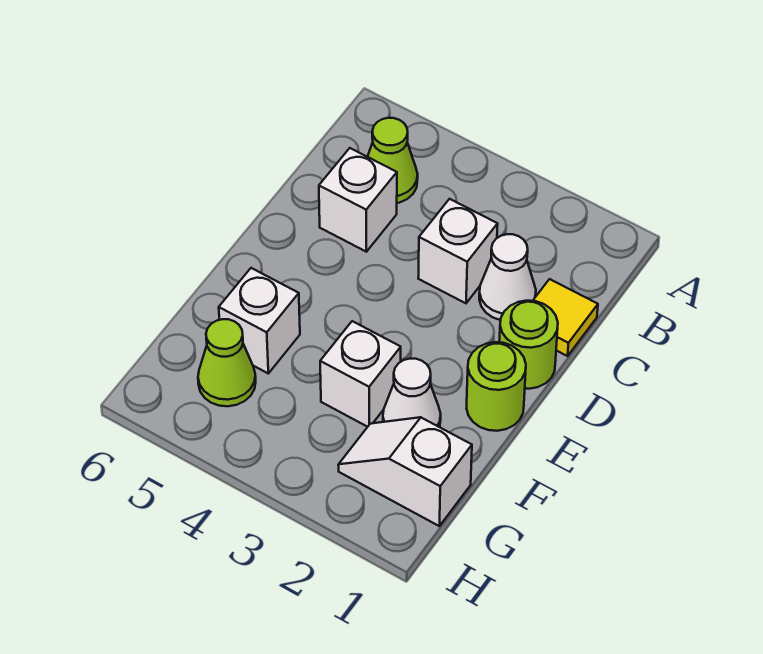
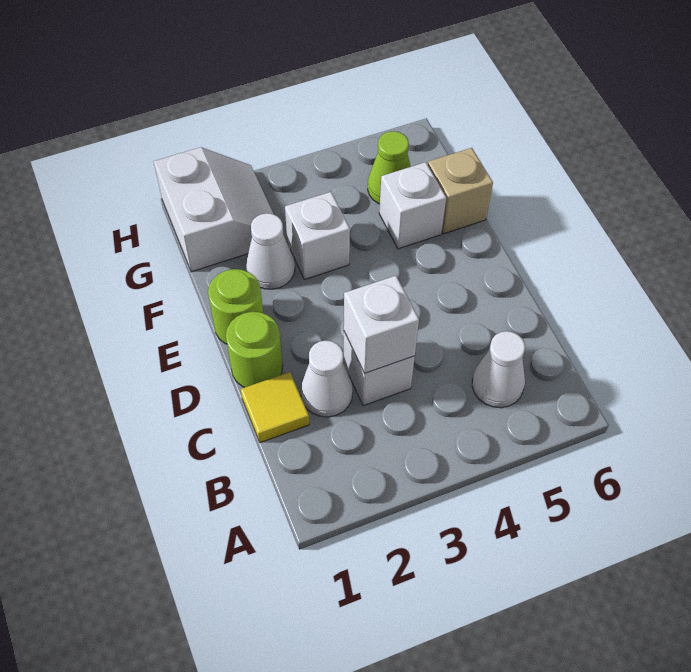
lime cone B5 level 1 -> white cone B5 level 1
white brick C5 level 1 -> white brick C3 level 2
none -> tan brick F6 level 1
white slope G1:G2 level 1 top 1 -> white slope G1:H2 level 1 top 1

